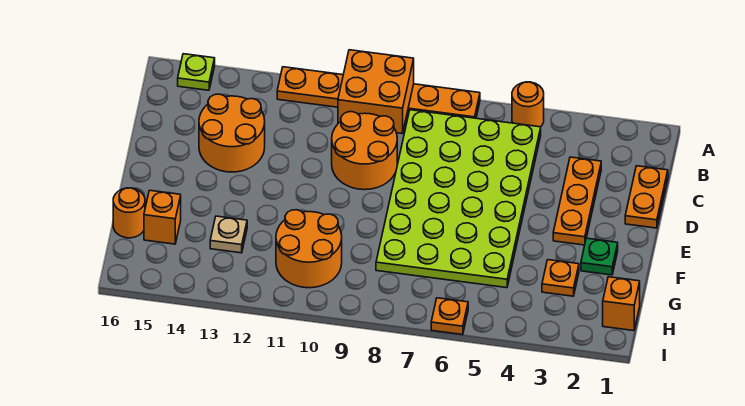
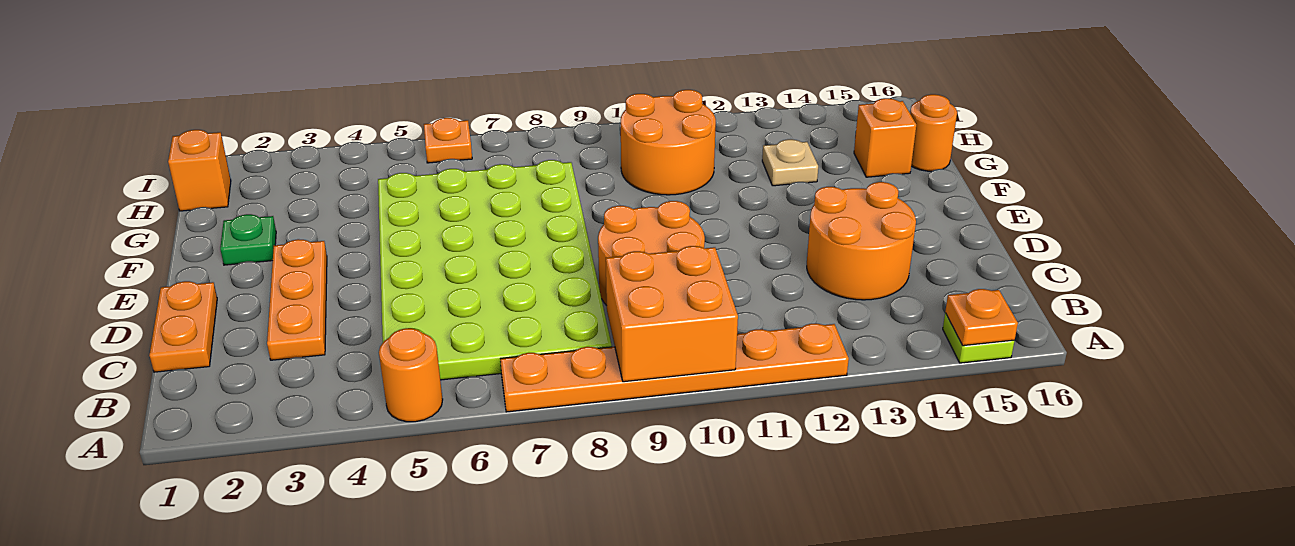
orange plate G3 level 1 -> orange plate A15 level 2

